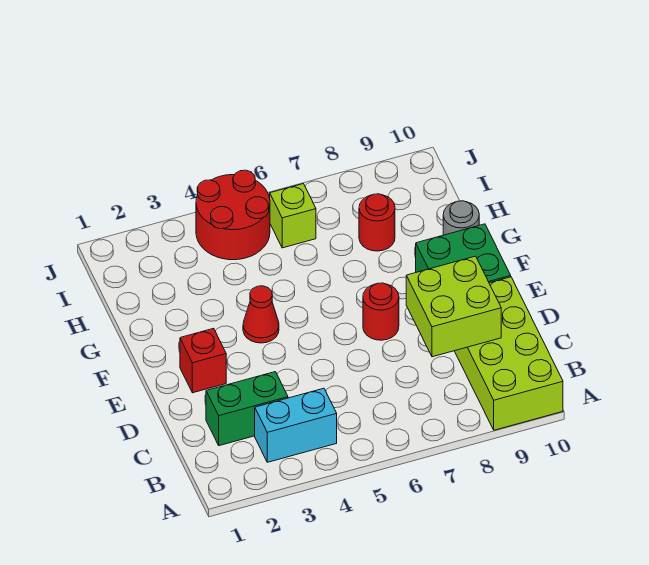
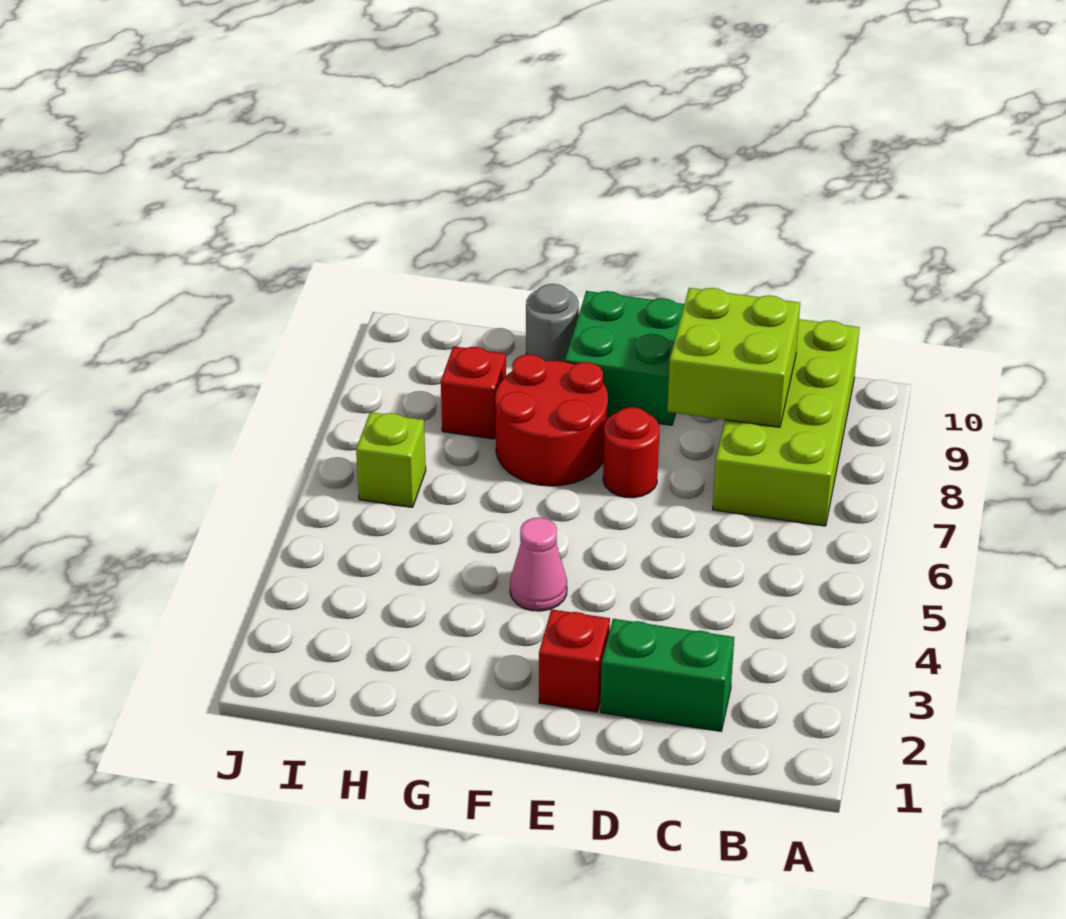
lime brick A9:D10 level 1 -> lime brick B7:C10 level 1
cyan brick B3:B4 level 1 -> none
green brick C2:C3 level 1 -> green brick C2:D2 level 1
red cone F4 level 1 -> pink cone F4 level 1
red round brick H8 level 1 -> red brick H8 level 1
red round brick I4:J5 level 1 -> red round brick F7:G8 level 1

